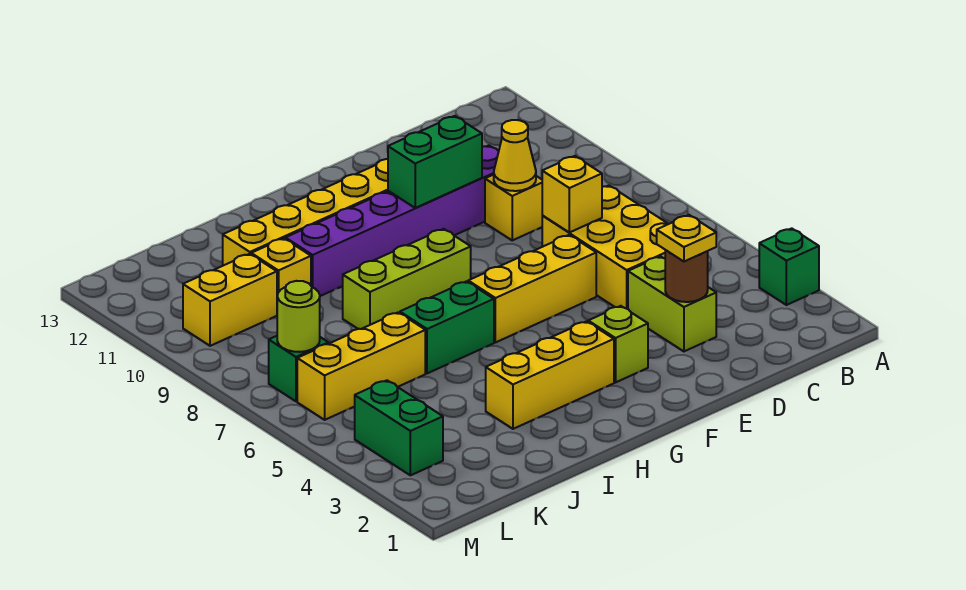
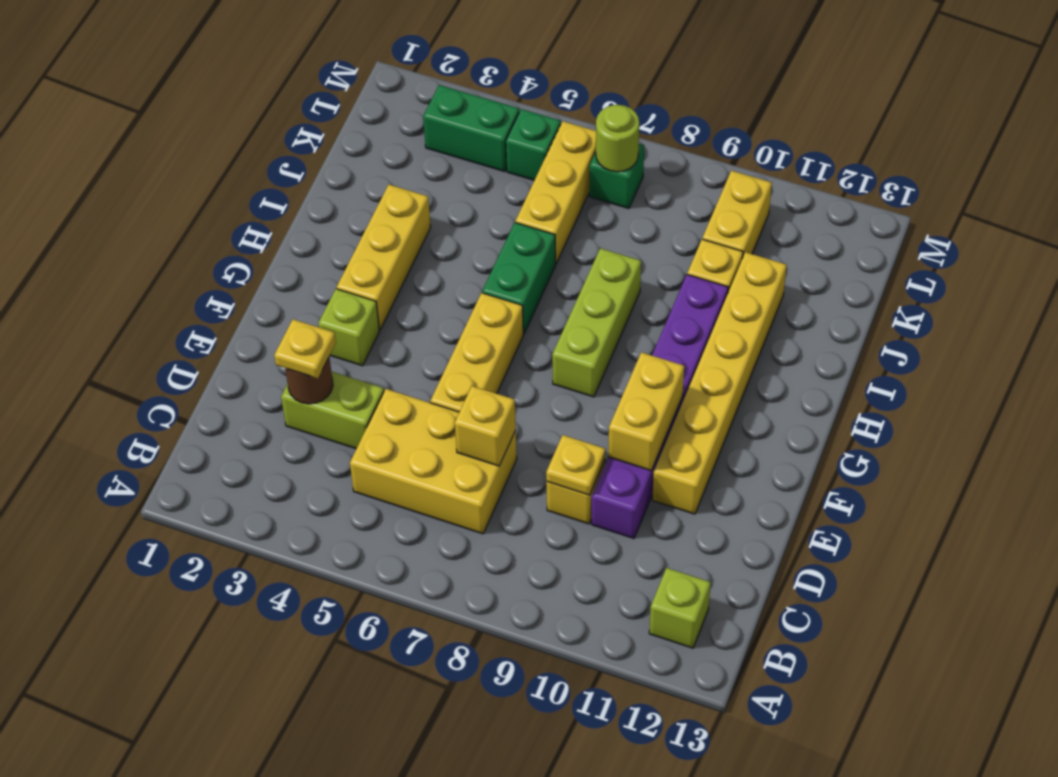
green brick A3 level 1 -> green brick L5 level 1
none -> lime brick B12 level 1
yellow cone D9 level 2 -> yellow plate D9 level 2
green brick E10:F10 level 2 -> yellow brick E10:F10 level 2

